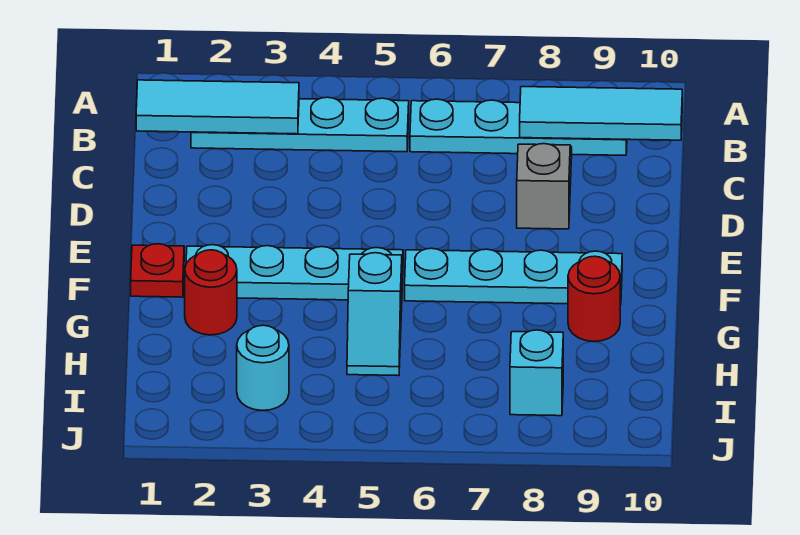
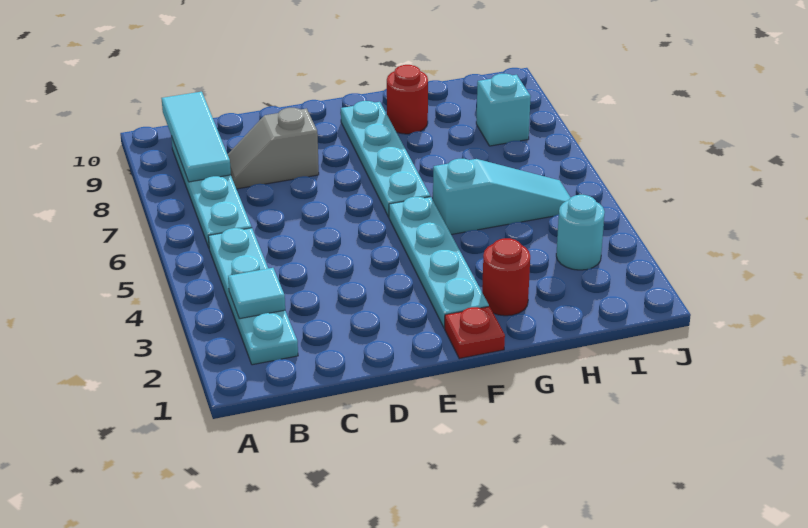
cyan tile B1:B3 level 2 -> cyan tile B3 level 2
cyan slope G5:H5 level 1 top G -> cyan slope G5:I5 level 1 top G

